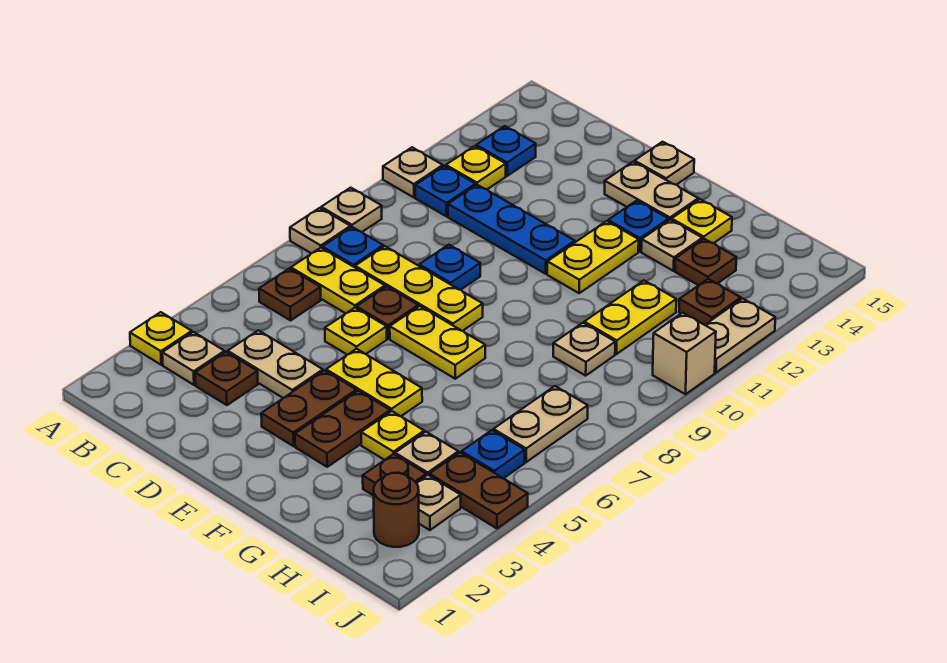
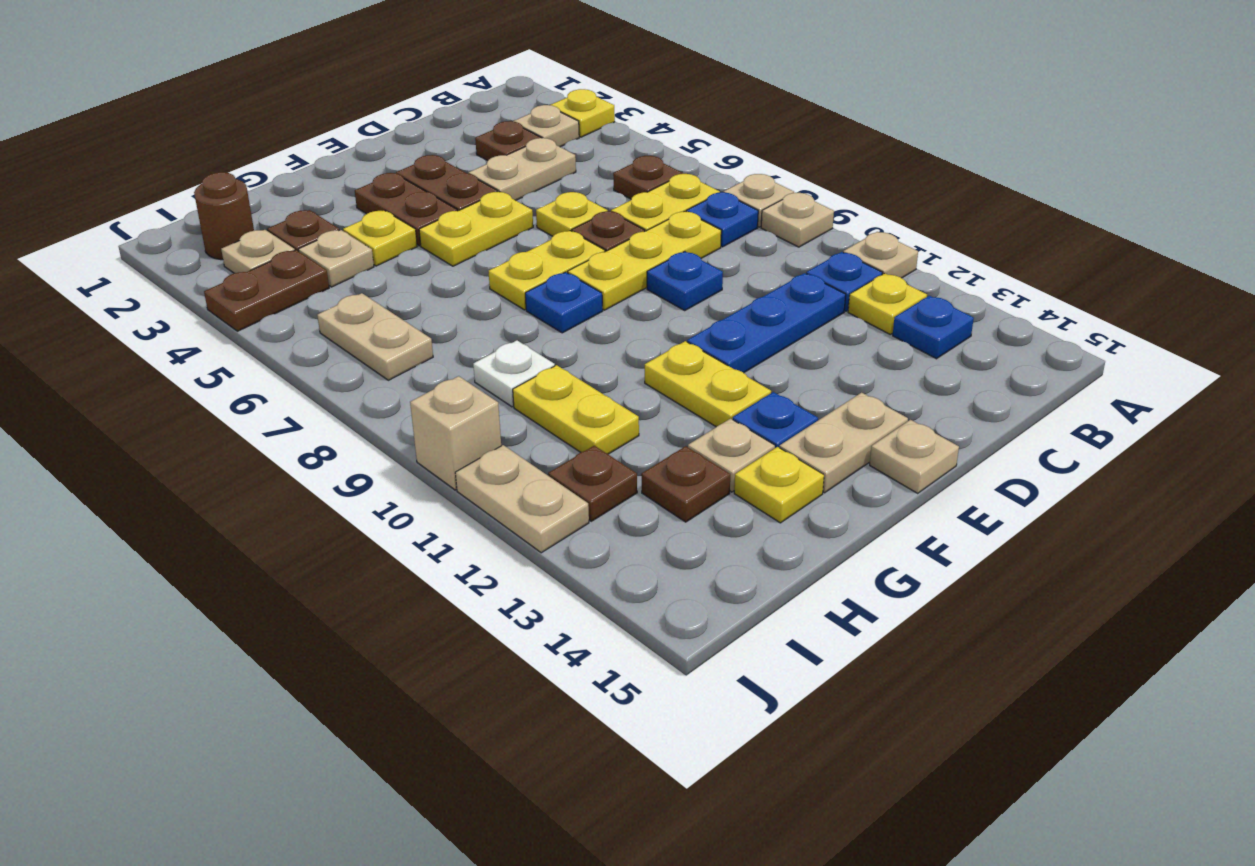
tan plate H9 level 1 -> white plate H9 level 1
blue plate I5 level 1 -> blue plate F8 level 1

